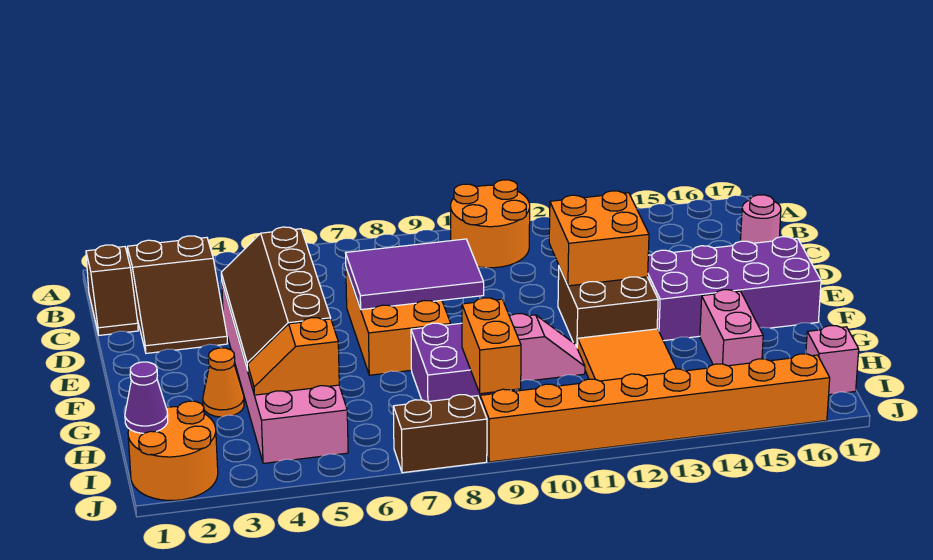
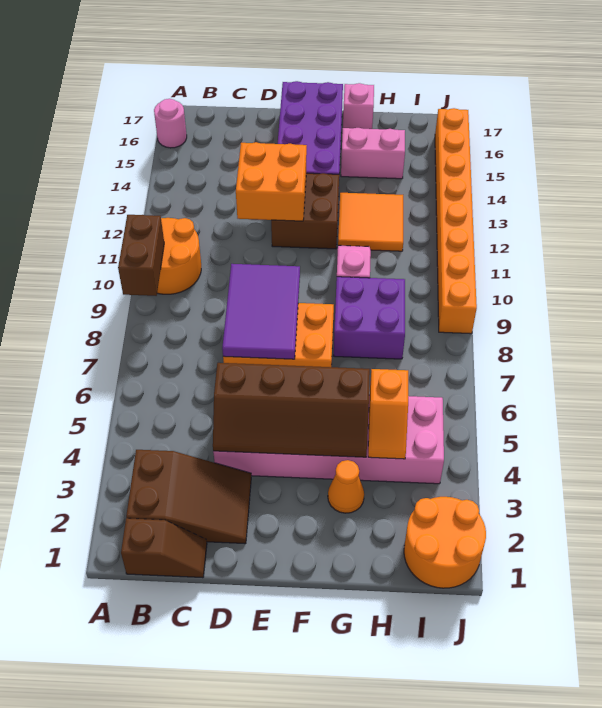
pink round brick C17 level 1 -> pink round brick A16 level 1
orange brick H9:I9 level 2 -> none
purple cone I1 level 2 -> none
pink brick I17 level 1 -> pink brick G17 level 1
brown brick J7:J8 level 1 -> brown brick A9:A10 level 2

